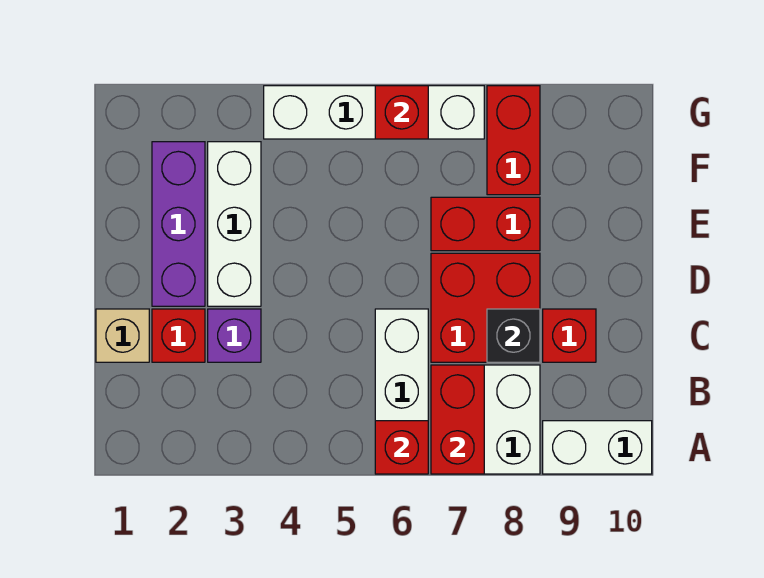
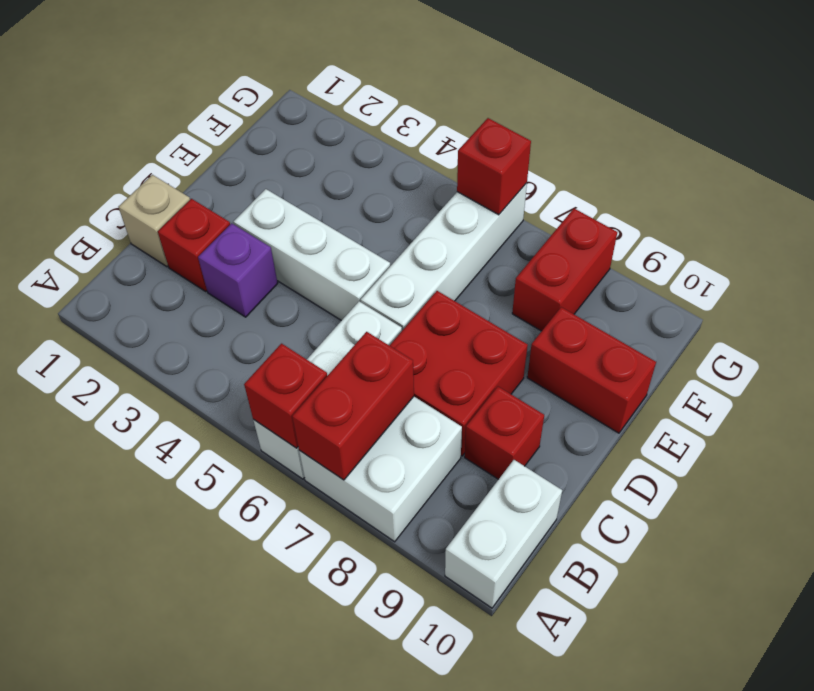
white brick A9:A10 level 1 -> white brick A10:B10 level 1
black brick C8 level 2 -> none
purple brick D2:F2 level 1 -> none
white brick D3:F3 level 1 -> white brick D3:D5 level 1
red brick E7:E8 level 1 -> red brick E9:E10 level 1
white brick G4:G7 level 1 -> white brick D6:G6 level 1

